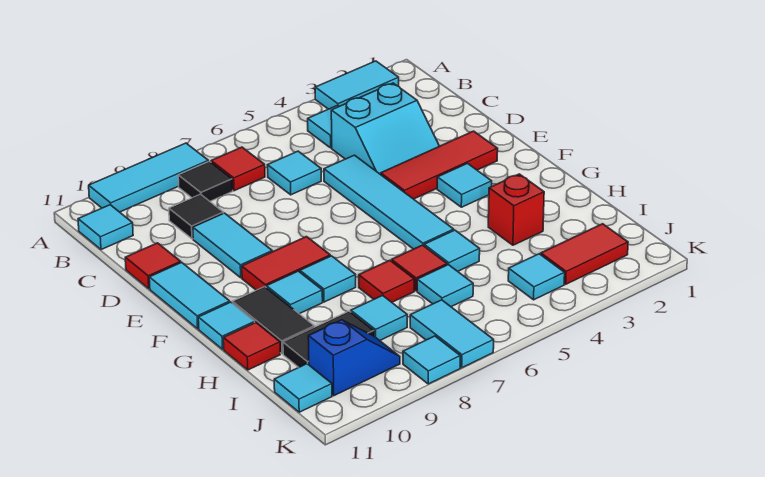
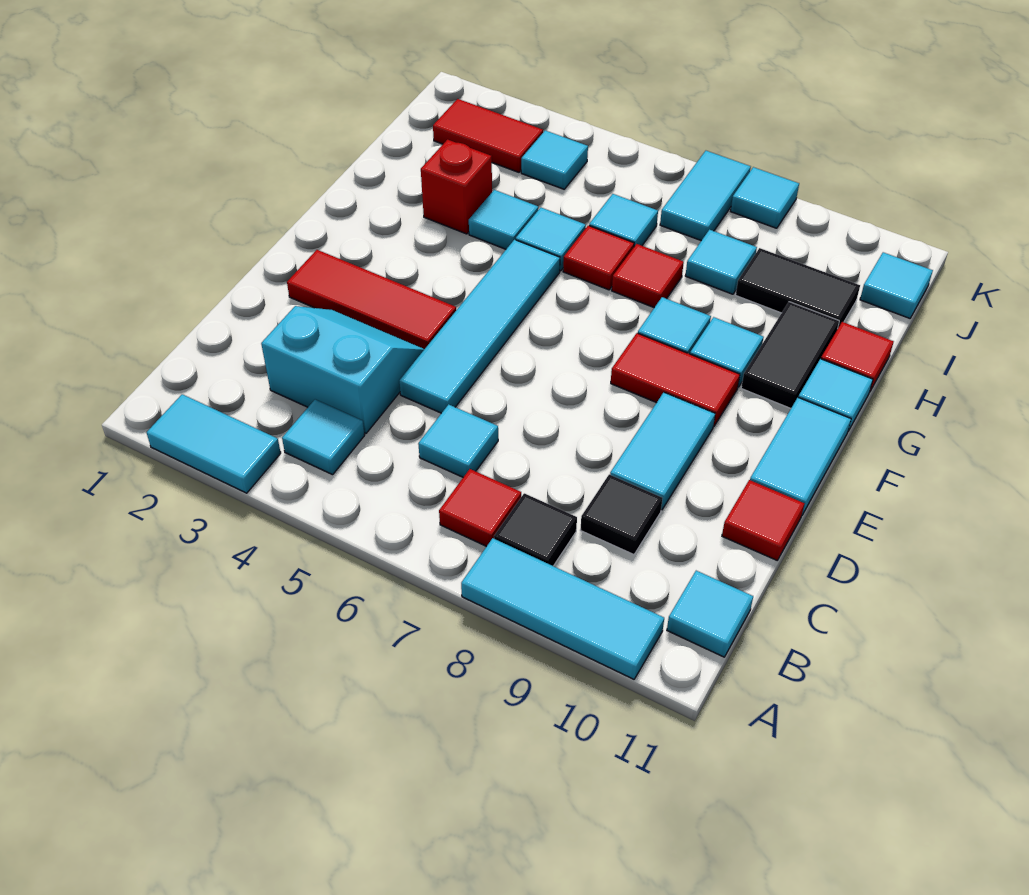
cyan tile F3 level 1 -> cyan tile H4 level 1
blue slope J9:J10 level 1 top 10 -> none

